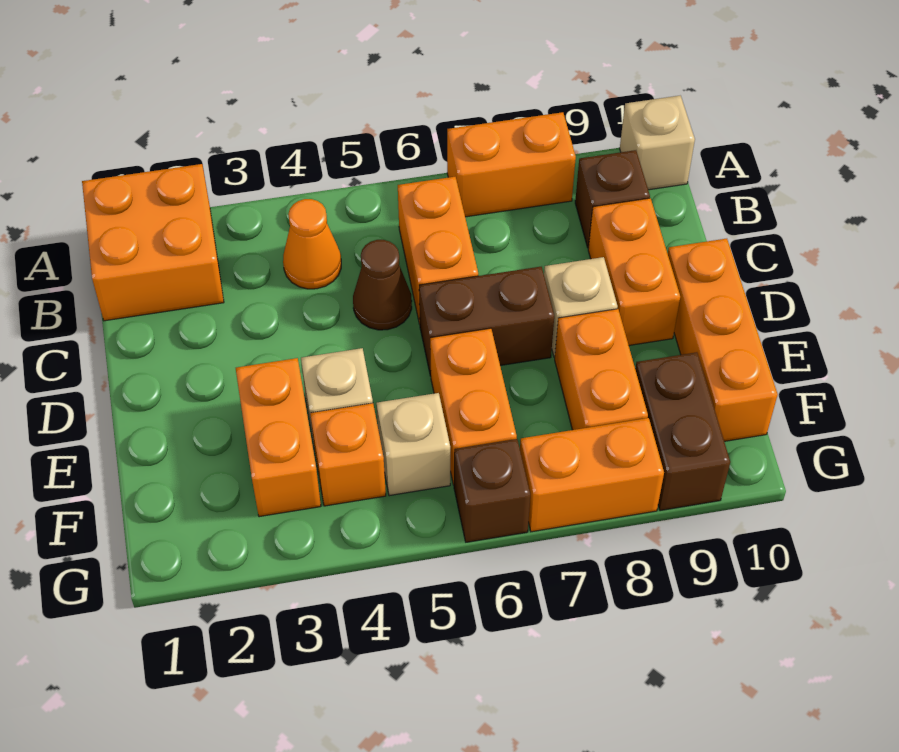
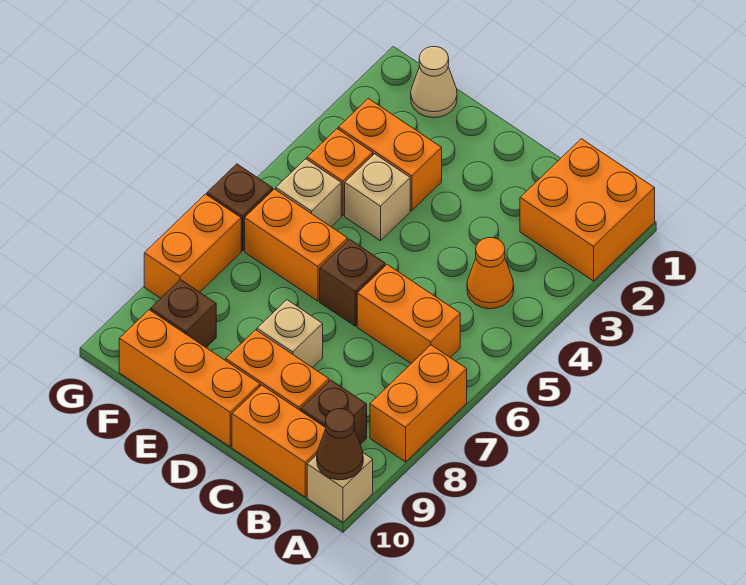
brown cone C5 level 1 -> brown cone A10 level 2
brown brick D6:D7 level 1 -> brown brick D6 level 1
orange brick E8:F8 level 1 -> orange brick B10:C10 level 1
none -> tan cone F1 level 1
brown brick F9:G9 level 1 -> brown brick F9 level 1

